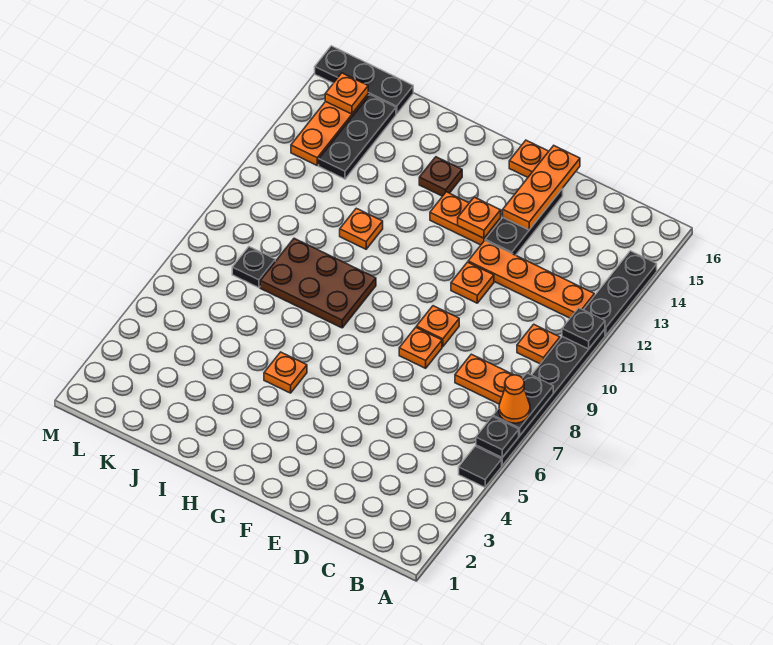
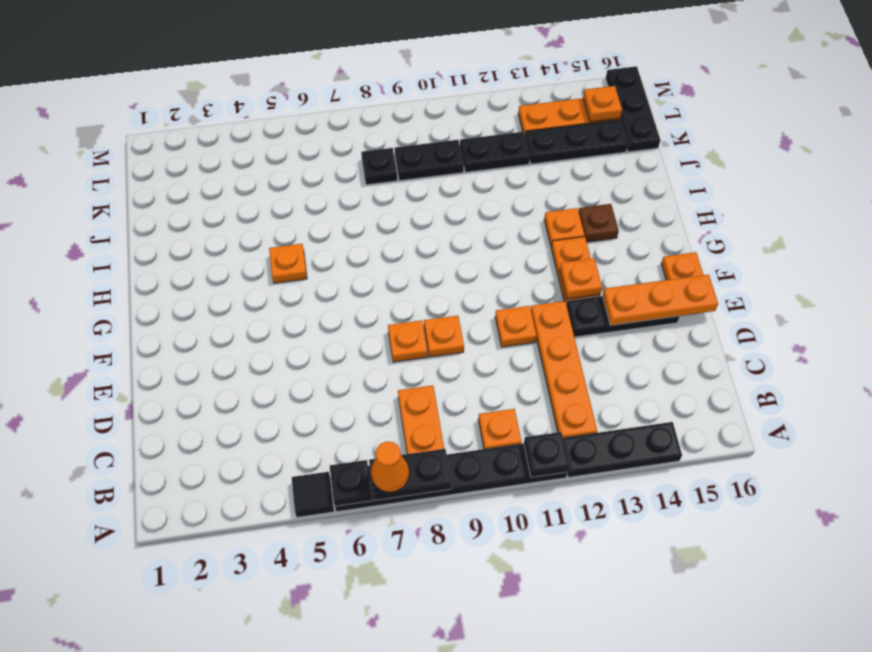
brown plate H8:J9 level 1 -> none
orange plate I11 level 1 -> orange plate H13 level 1
none -> black plate K9:K10 level 1
none -> black plate K11:K12 level 1

